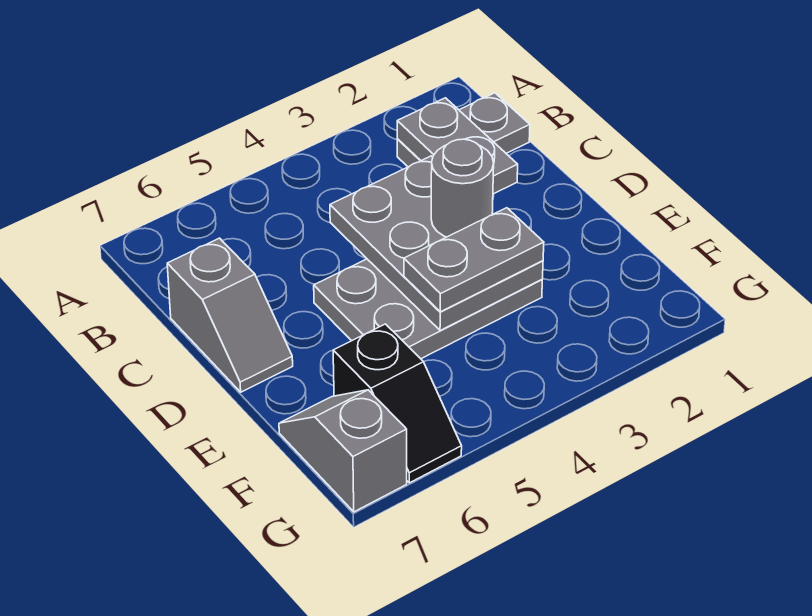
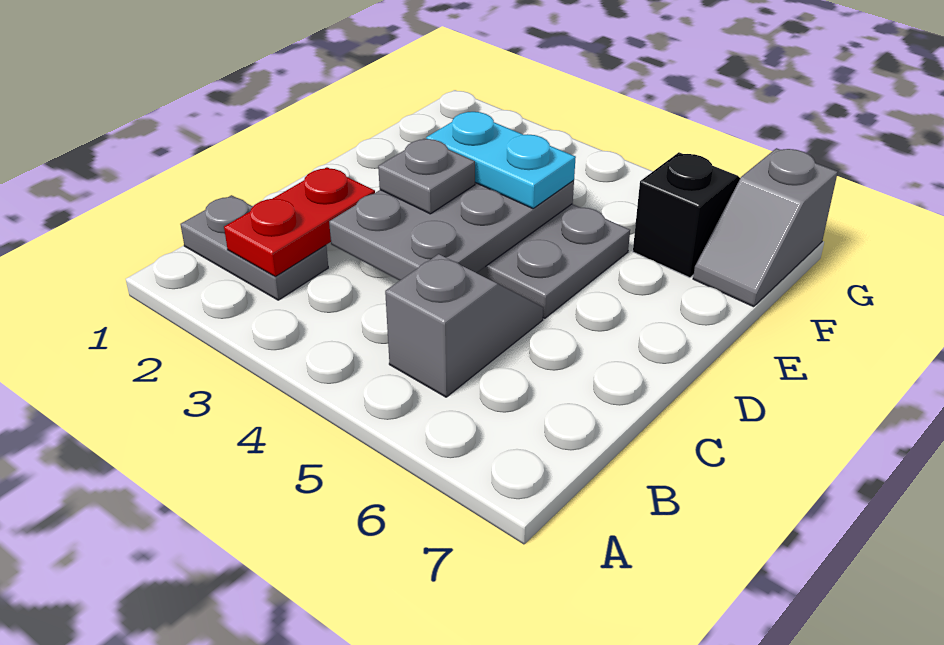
grey plate B2:C2 level 2 -> red plate B2:C2 level 2
grey slope C7:D7 level 1 top C -> grey slope B5:C5 level 1 top B
grey round brick D3 level 3 -> grey plate D3 level 3
grey plate E3:E4 level 3 -> cyan plate E3:E4 level 3

